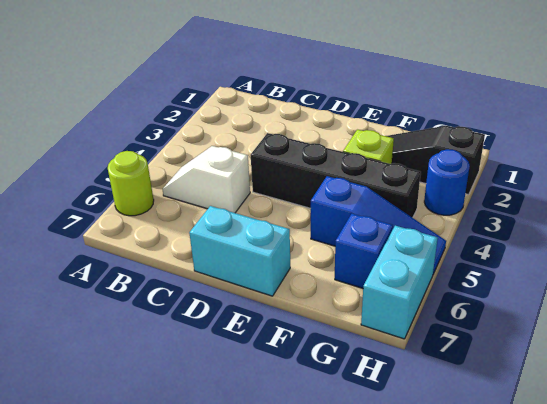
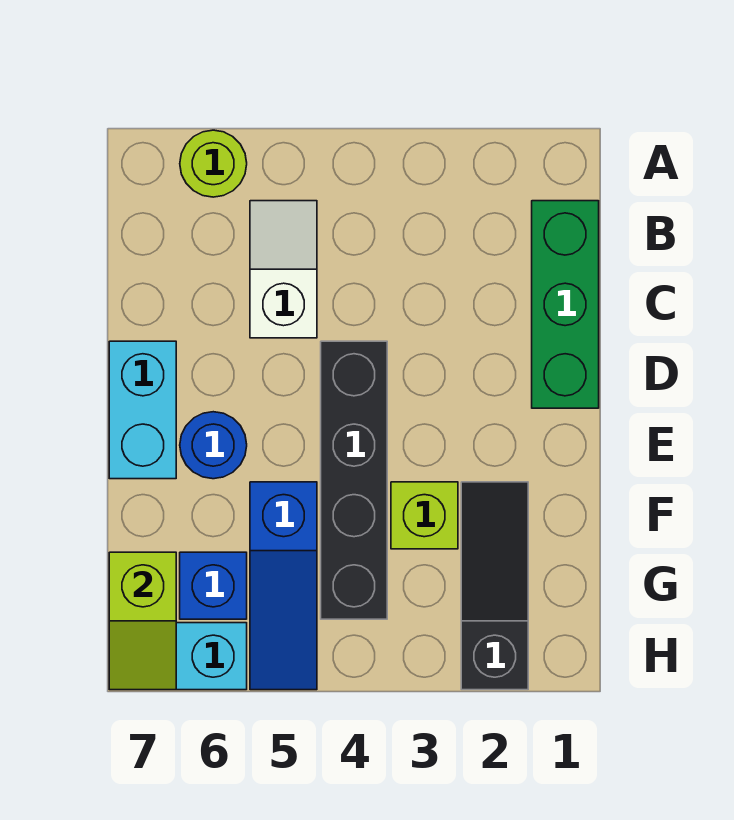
none -> green brick B1:D1 level 1
none -> lime slope G7:H7 level 2 top G
blue round brick H3 level 1 -> blue round brick E6 level 1

